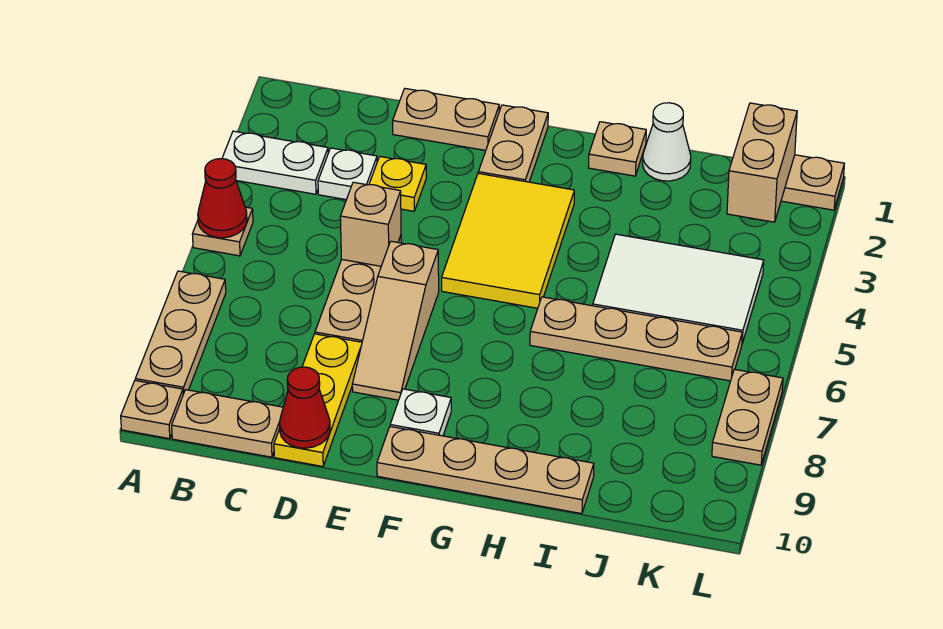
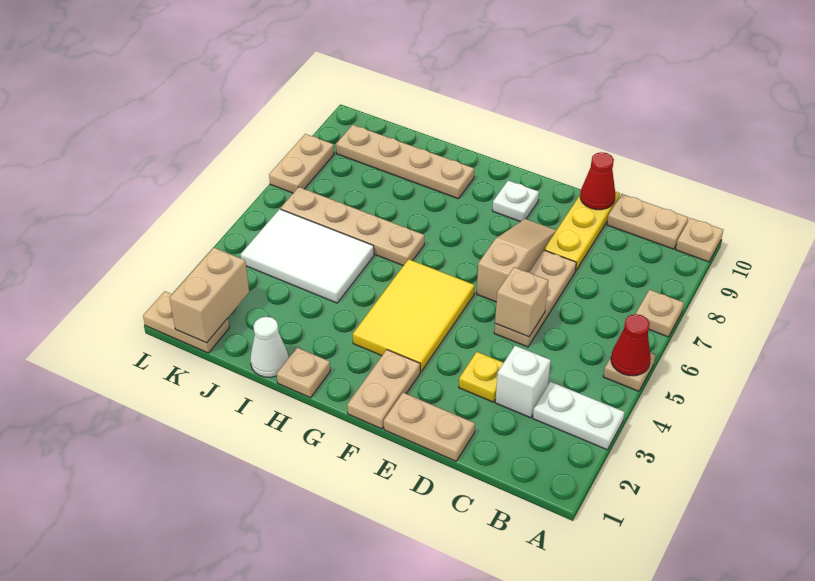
tan plate A7:A9 level 1 -> tan plate A7 level 1
white plate C3 level 1 -> white brick C3 level 1
tan plate F10:I10 level 1 -> tan plate H9:K9 level 1

